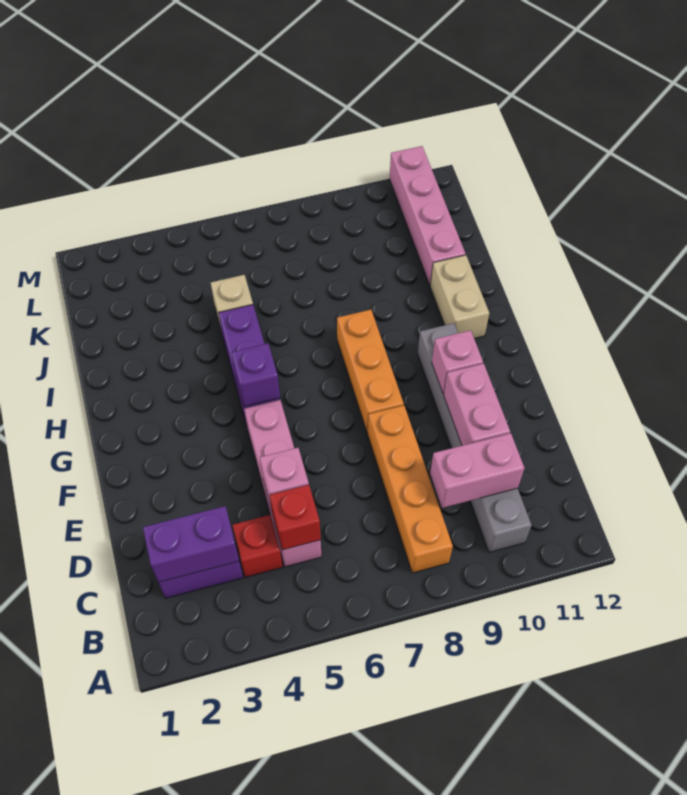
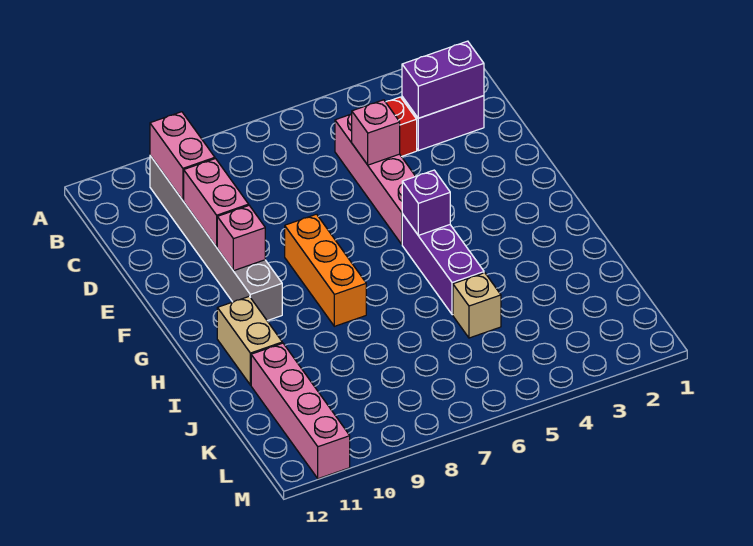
orange brick B8:E8 level 1 -> none
red brick C5 level 2 -> none
pink brick C9:C10 level 2 -> pink brick B10:C10 level 2

